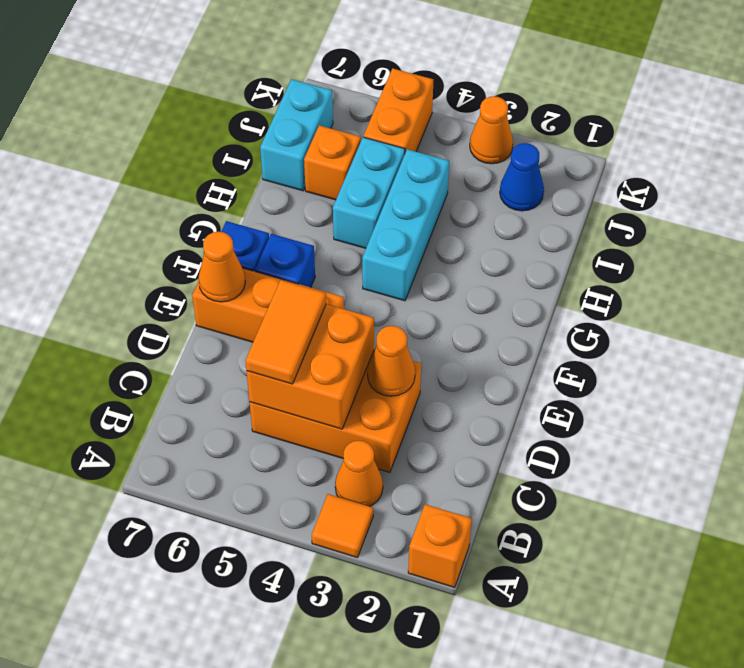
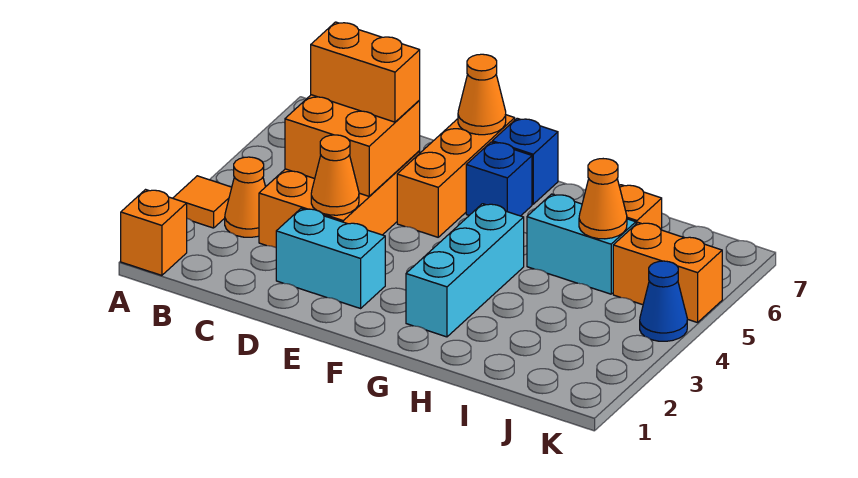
orange tile C5:D5 level 3 -> orange brick C5:D5 level 3
cyan brick G4:I4 level 1 -> cyan brick G2:G4 level 1
cyan brick I7:J7 level 1 -> cyan brick D2:E2 level 1
blue cone J2 level 1 -> blue cone K4 level 1
orange cone K3 level 1 -> orange cone I5 level 2

